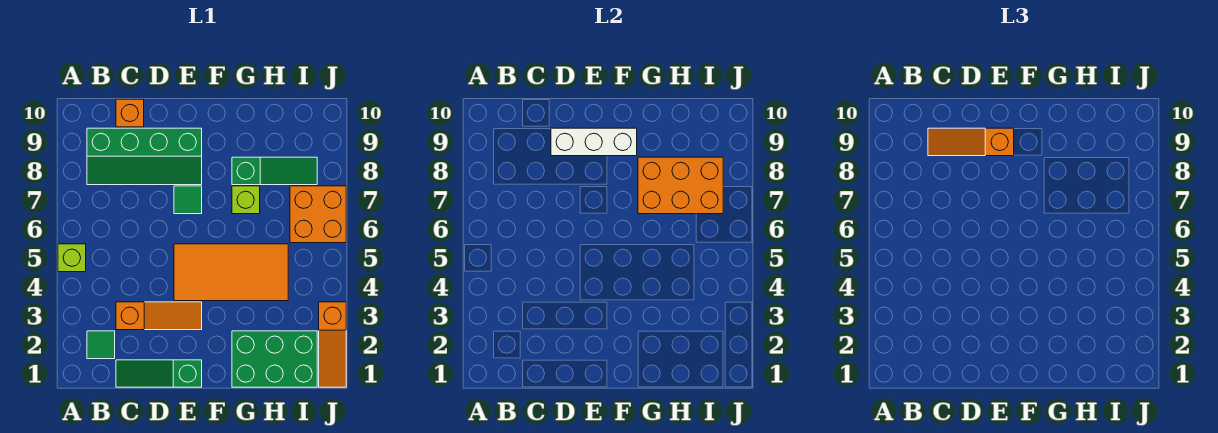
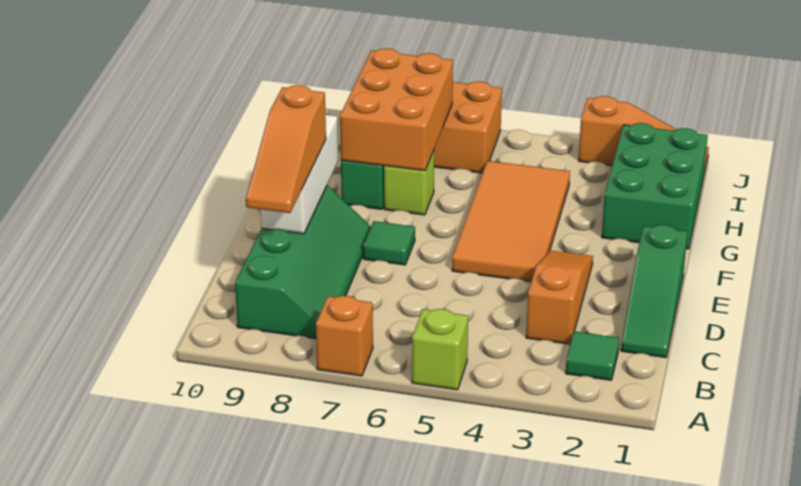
orange brick C10 level 1 -> orange brick A7 level 1

